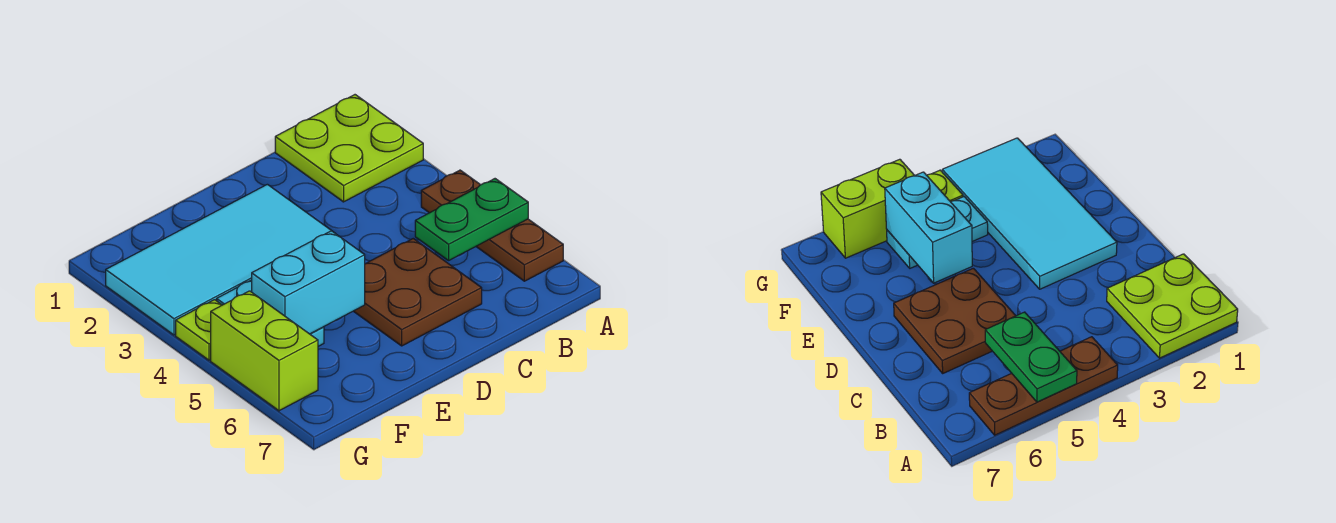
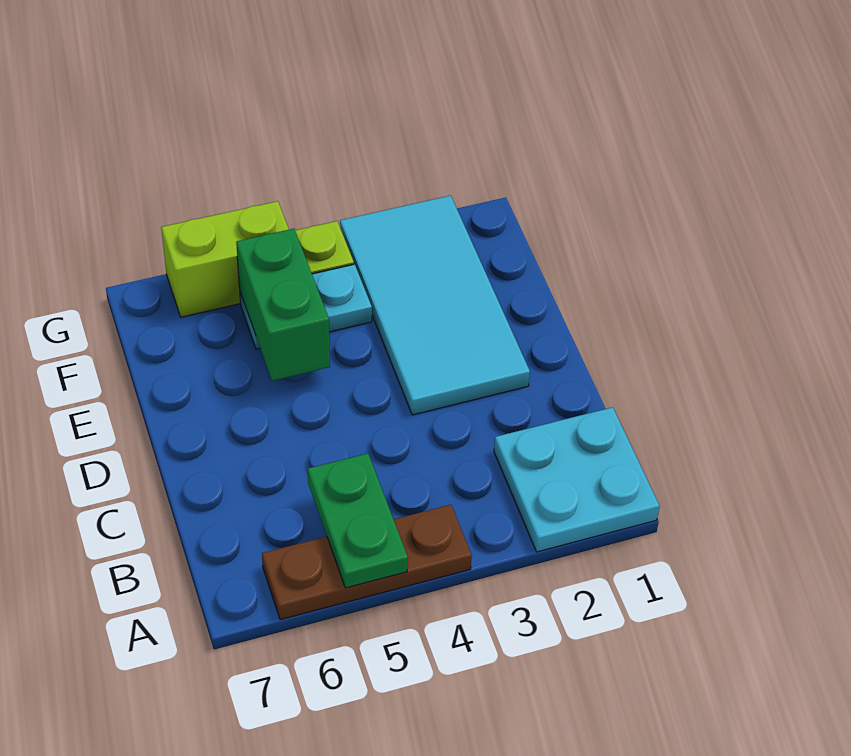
lime plate A1:B2 level 1 -> cyan plate A1:B2 level 1
brown plate C5:D6 level 1 -> none
cyan brick E5:F5 level 2 -> green brick E5:F5 level 2

